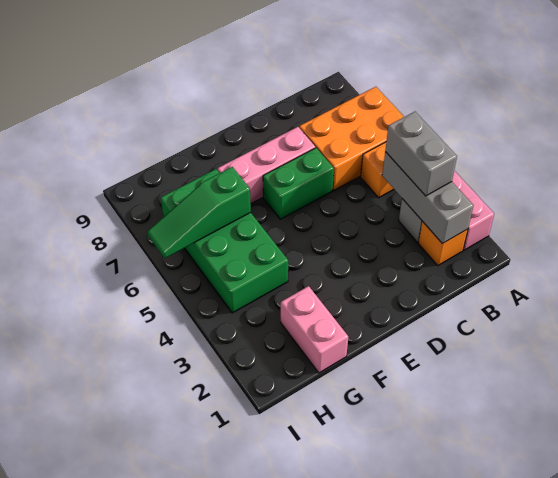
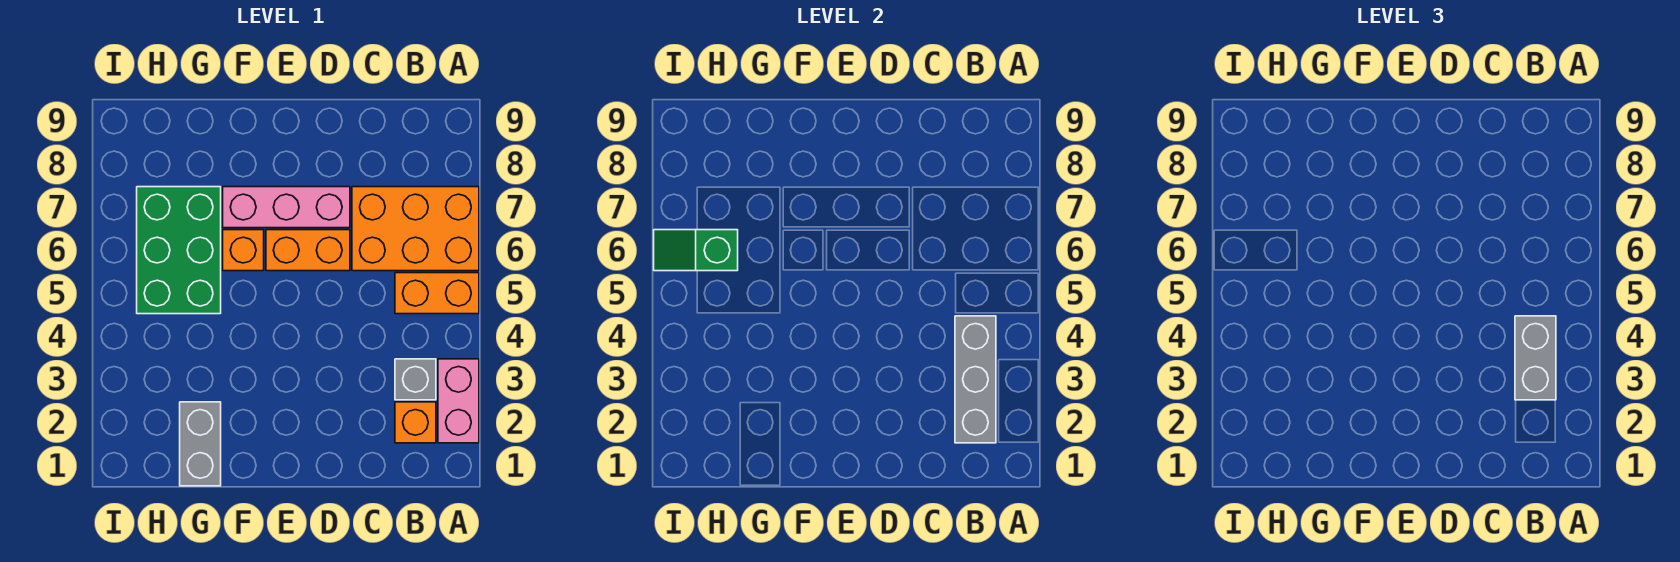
green brick D6:E6 level 1 -> orange brick D6:E6 level 1
none -> orange brick F6 level 1
pink brick G1:G2 level 1 -> grey brick G1:G2 level 1
green brick G4:H7 level 1 -> green brick G5:H7 level 1
green slope G6:I6 level 2 top G -> green slope H6:I6 level 2 top H

